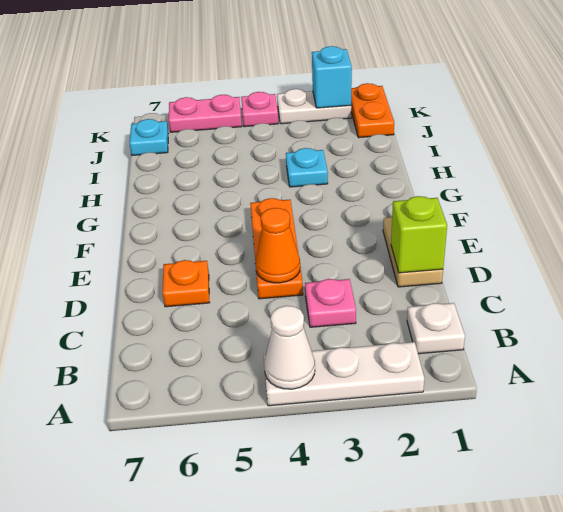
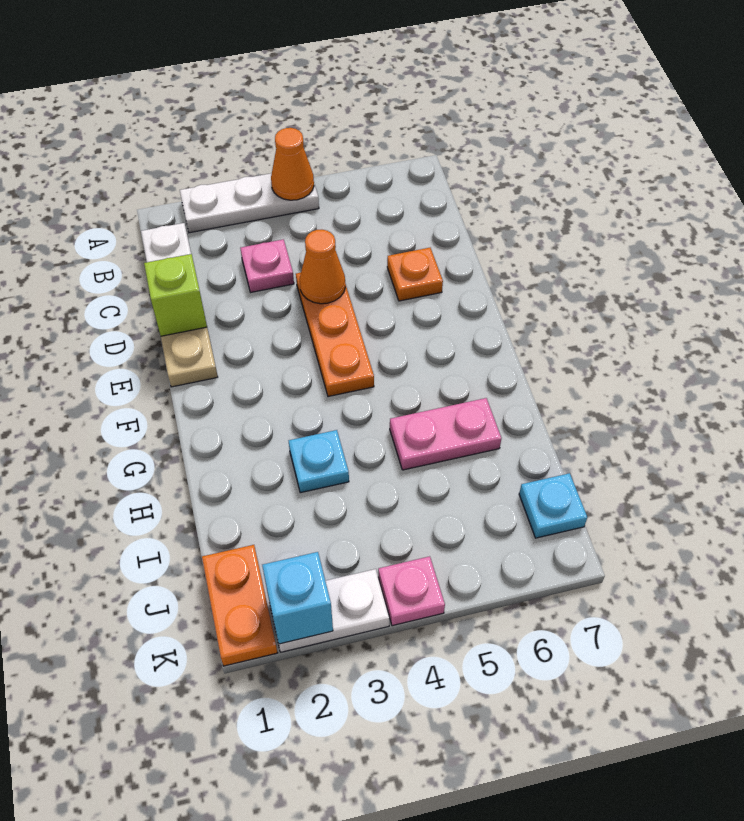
white cone A4 level 2 -> orange cone A4 level 2
pink plate K5:K6 level 1 -> pink plate H5:H6 level 1

